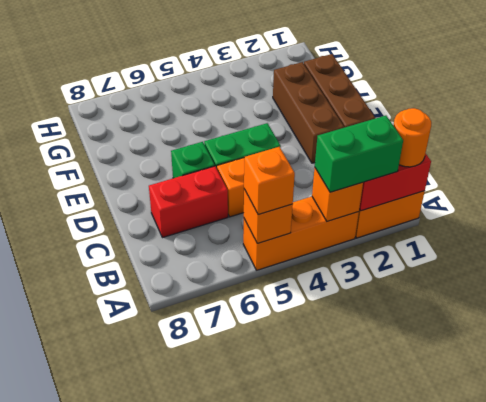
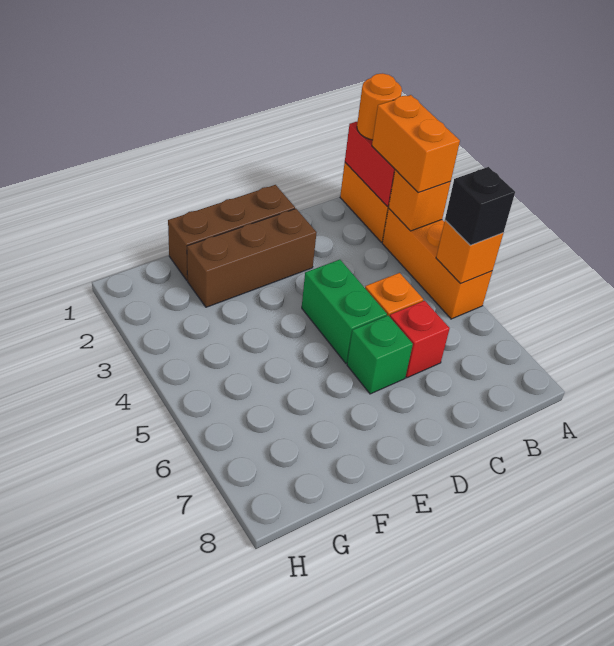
green brick A2:A3 level 3 -> orange brick A2:A3 level 3
orange brick A5 level 3 -> black brick A5 level 3
red brick C6:C7 level 1 -> red brick C6 level 1

